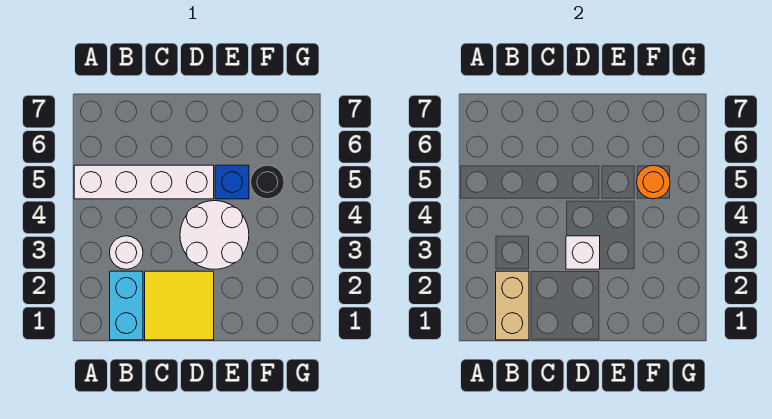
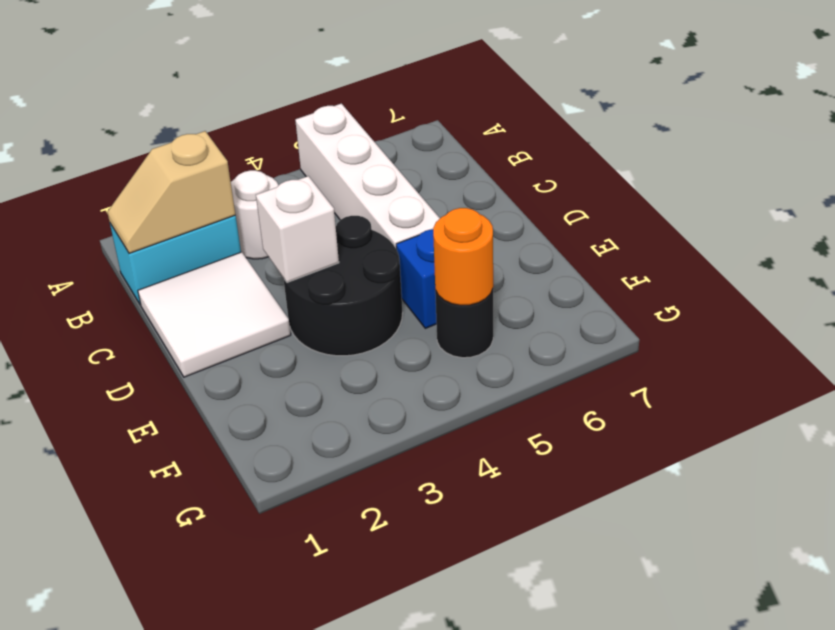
tan brick B1:B2 level 2 -> tan slope B1:B2 level 2 top 2
yellow tile C1:D2 level 1 -> white tile C1:D2 level 1
white round brick D3:E4 level 1 -> black round brick D3:E4 level 1

